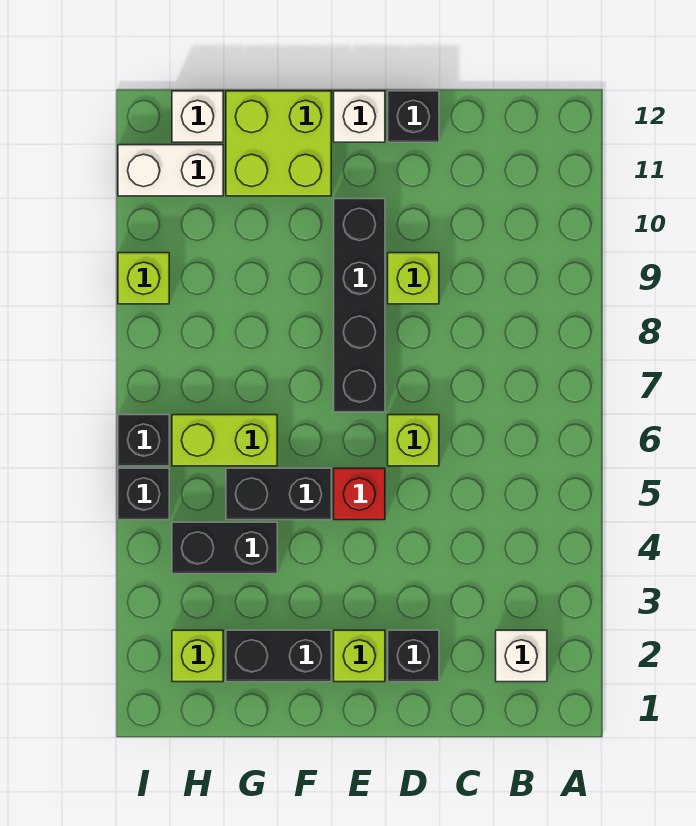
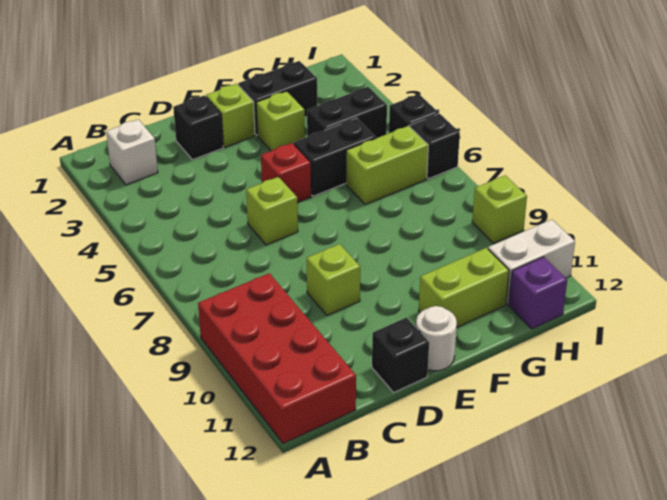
none -> red brick A9:B12 level 1
black brick E7:E10 level 1 -> none
white brick E12 level 1 -> white round brick E12 level 1
lime brick F11:G12 level 1 -> lime brick F11:G11 level 1
lime brick H2 level 1 -> lime brick F3 level 1
white brick H12 level 1 -> purple brick H12 level 1

